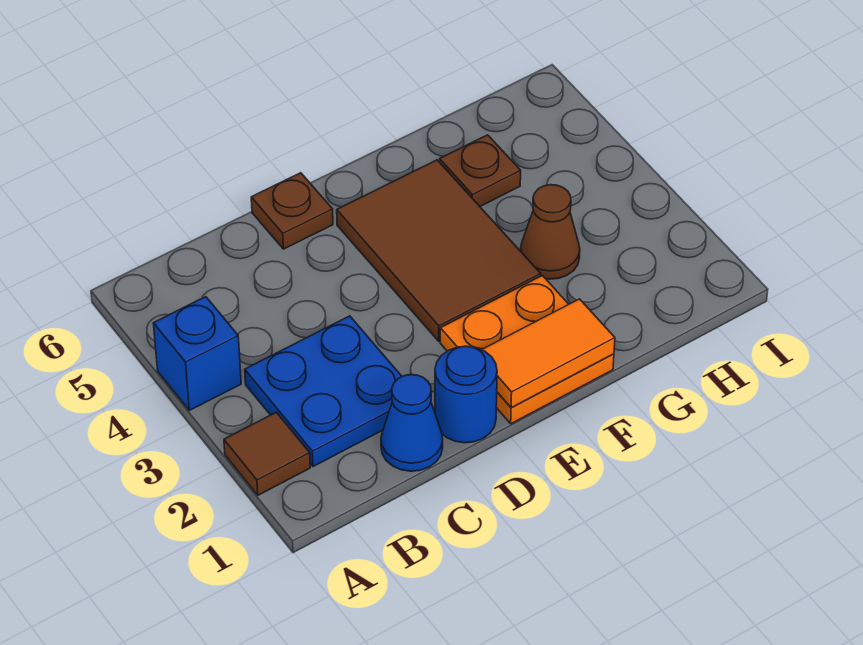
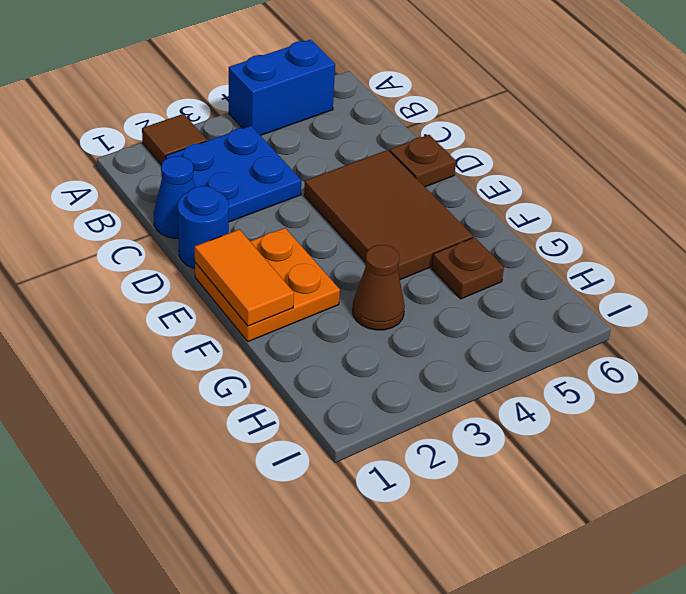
blue brick A4 level 1 -> blue brick A4:A5 level 1
brown tile E3:F5 level 1 -> brown tile D4:F5 level 1

